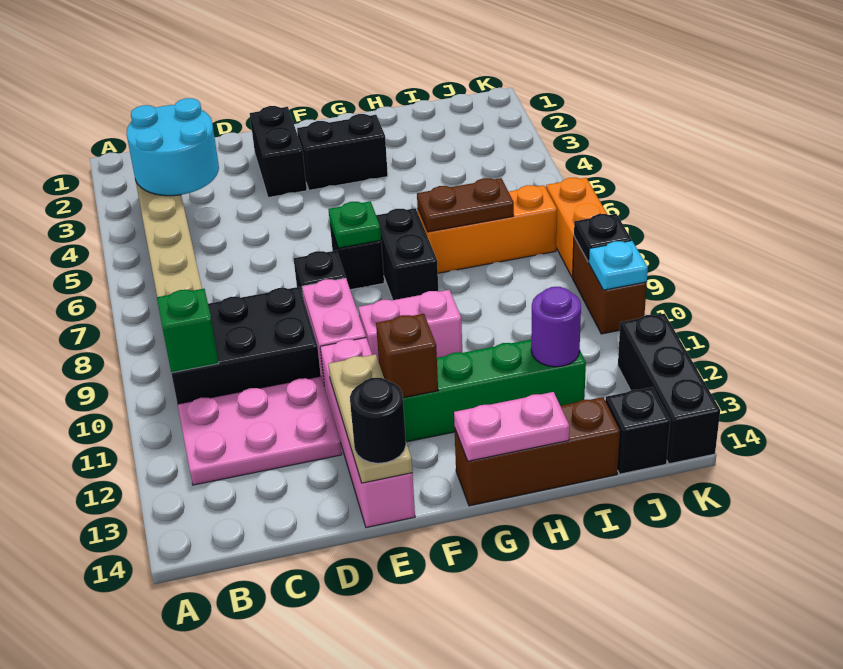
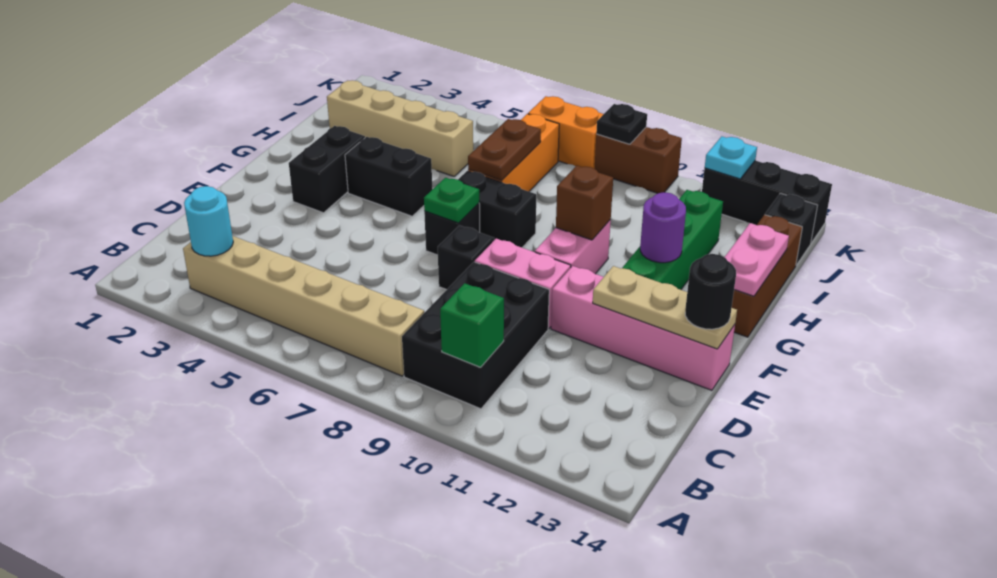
cyan round brick B3:C4 level 2 -> cyan round brick B3 level 2
pink plate B11:D12 level 1 -> none
black brick E2:E3 level 1 -> black brick G4:G5 level 1
brown brick F12 level 2 -> brown brick G10 level 2
none -> tan brick I2:I5 level 1
purple round brick I12 level 2 -> purple round brick G12 level 2
cyan plate K10 level 2 -> cyan plate K12 level 2

